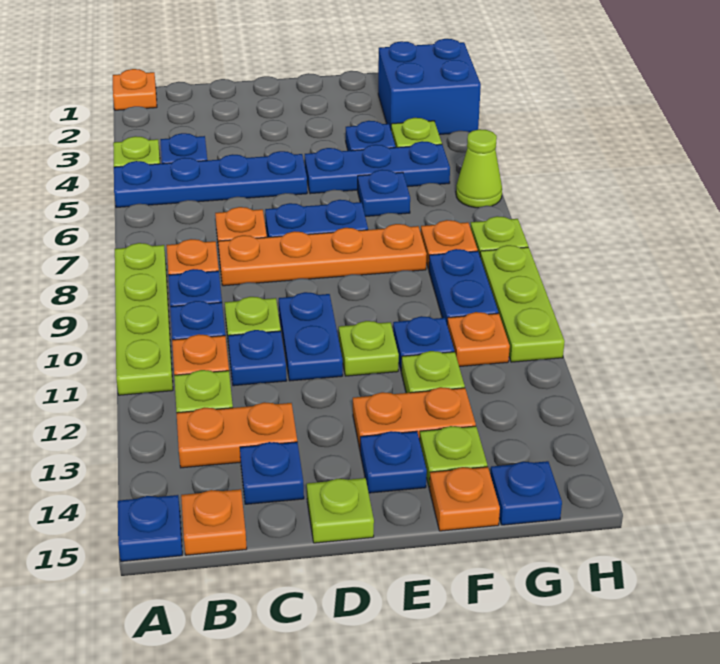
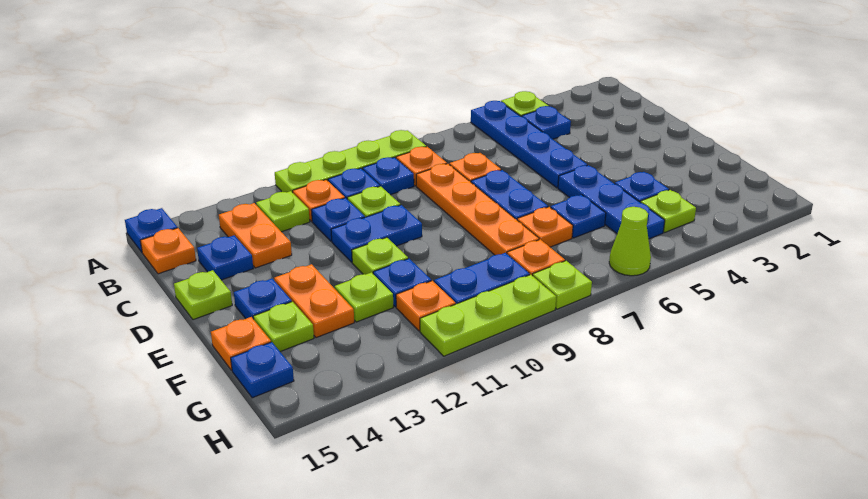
orange plate A1 level 1 -> orange plate F7 level 1
blue brick G2:H3 level 1 -> none

